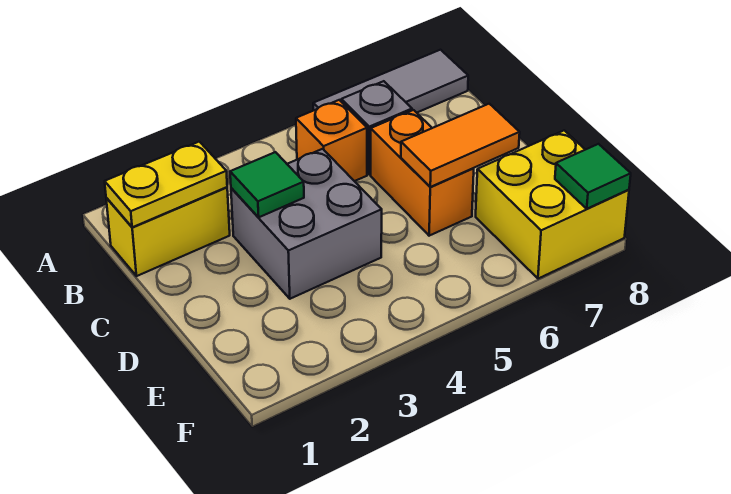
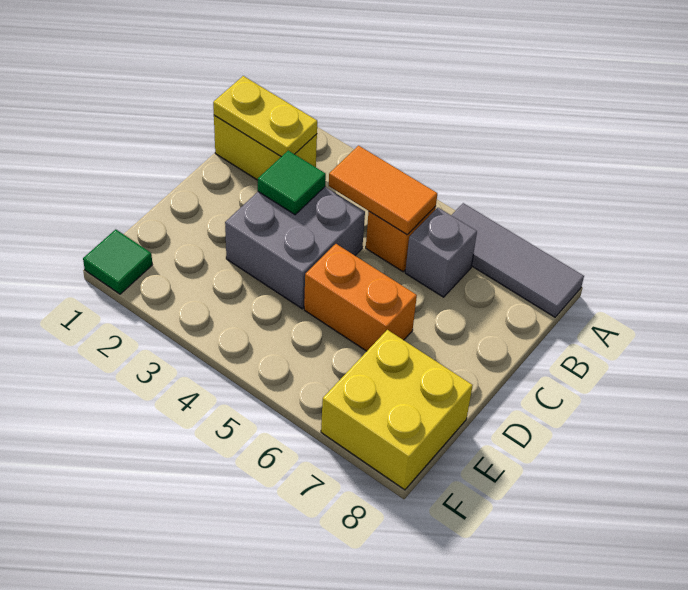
orange brick C6:D6 level 1 -> orange brick D5:D6 level 1
orange tile D6:D7 level 2 -> orange tile B4:B5 level 2
green tile F8 level 2 -> green tile F1 level 1

